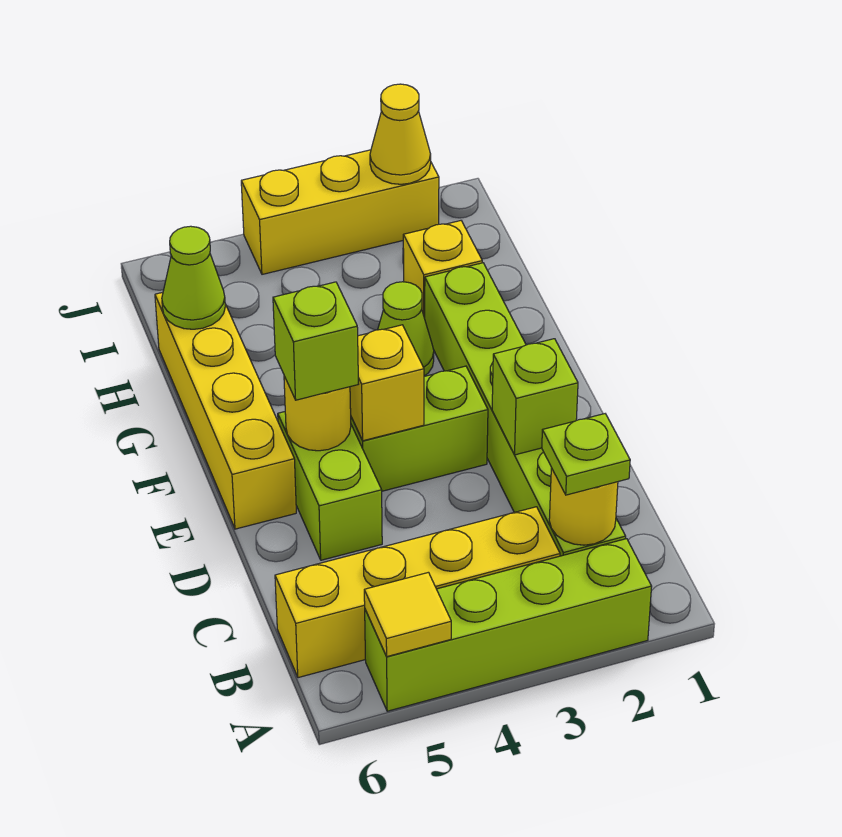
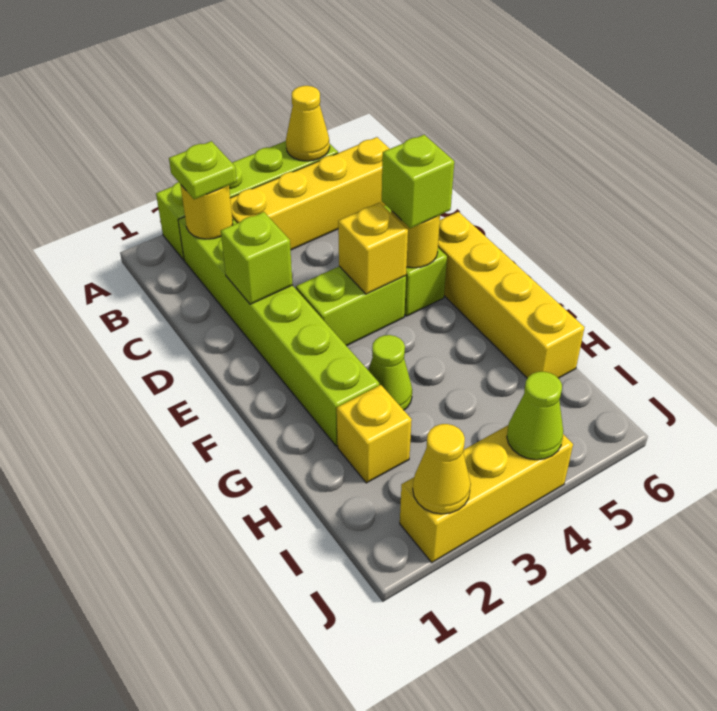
yellow tile A5 level 2 -> yellow cone A5 level 2
lime cone H6 level 2 -> lime cone J4 level 2

